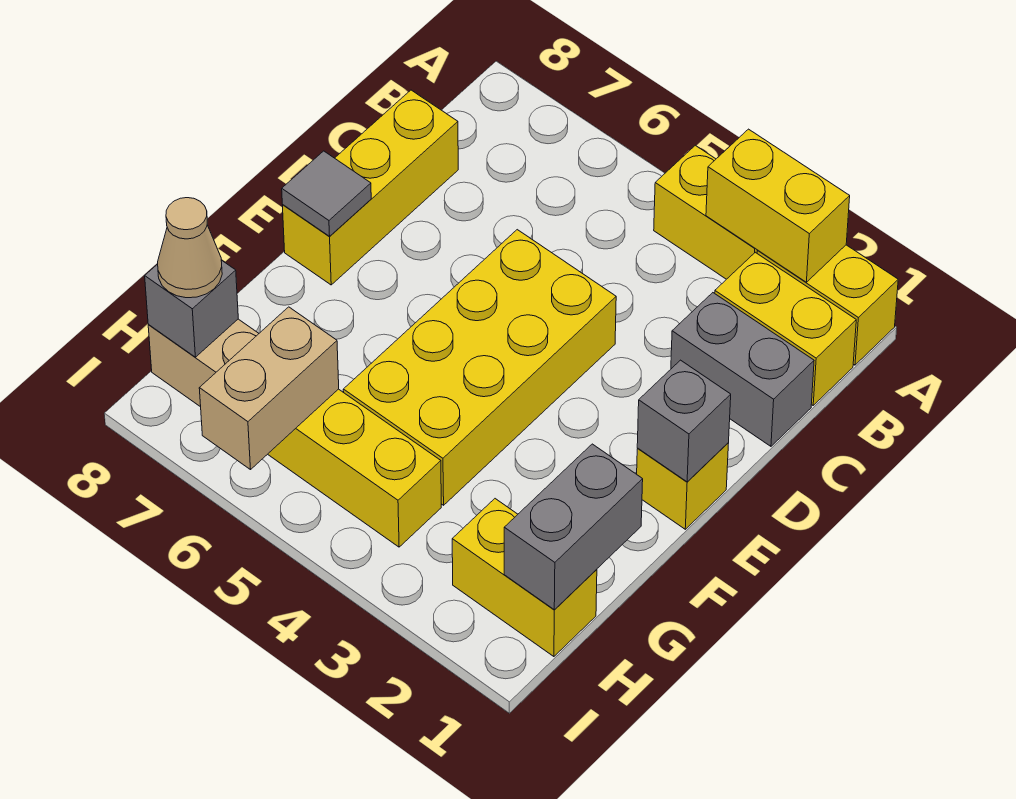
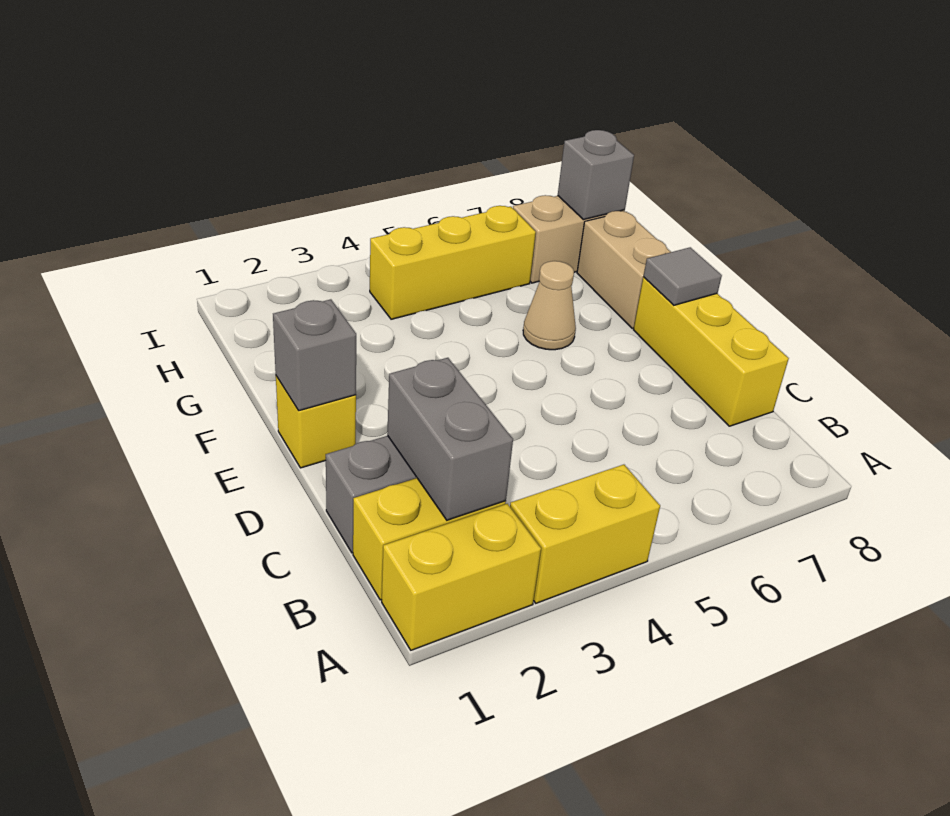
yellow brick A2:A3 level 2 -> none
yellow brick D4:G5 level 1 -> none
grey brick G1:H1 level 2 -> grey brick B2:C2 level 2
yellow brick H1:H2 level 1 -> none
tan brick H6:I6 level 2 -> tan brick F8:G8 level 1
tan cone H8 level 3 -> tan cone F6 level 1

